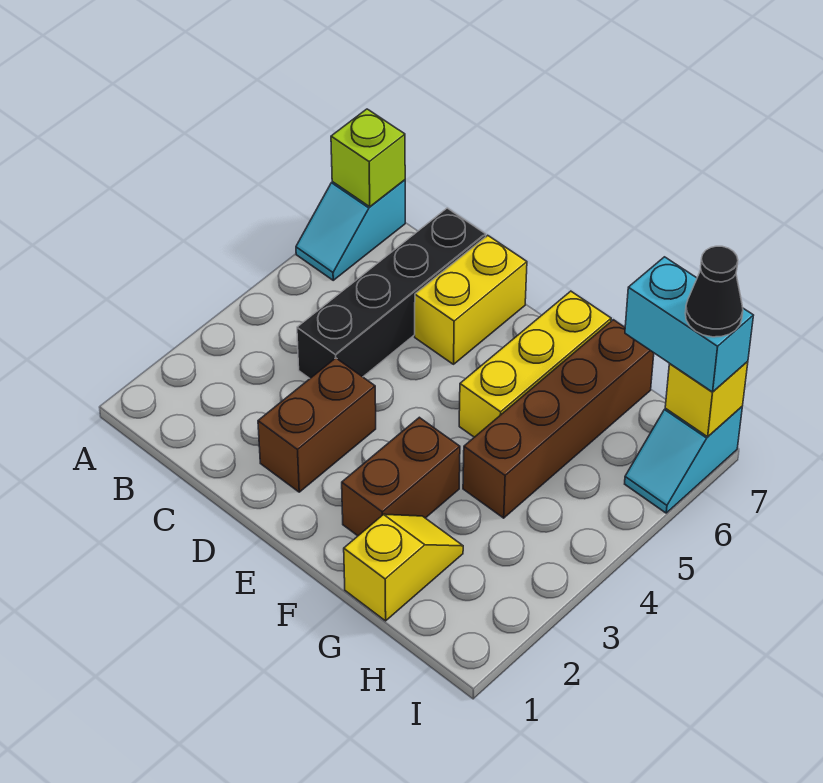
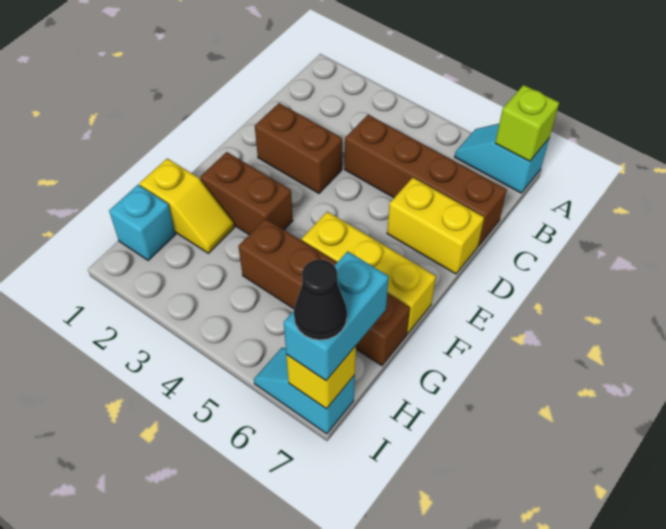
black brick C4:C7 level 1 -> brown brick C4:C7 level 1
none -> cyan brick H1 level 1

